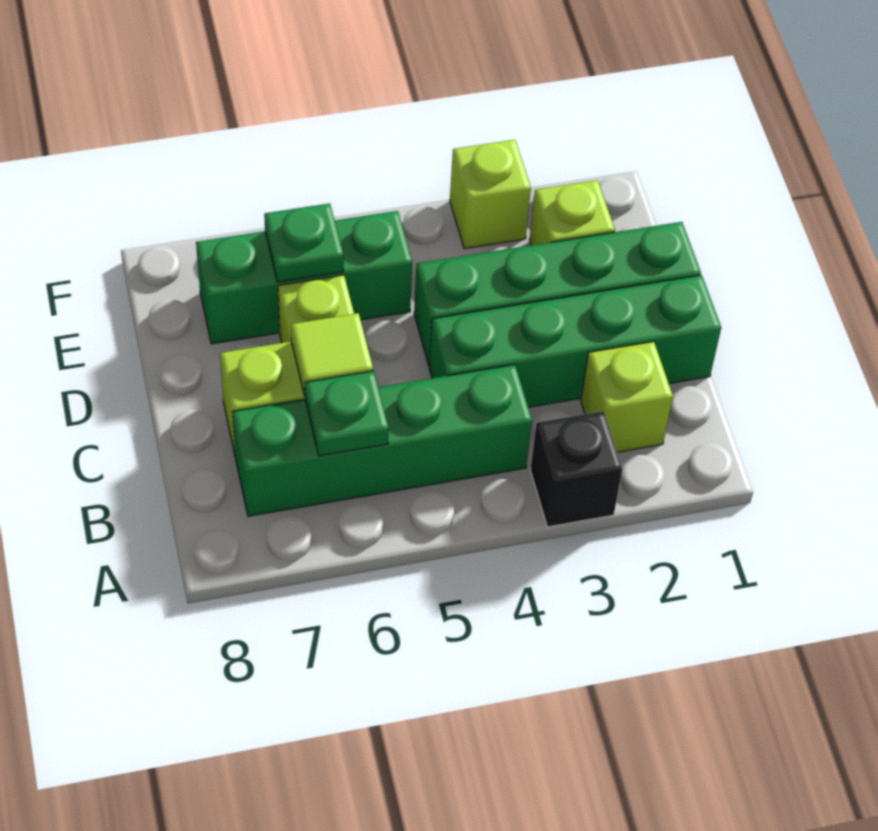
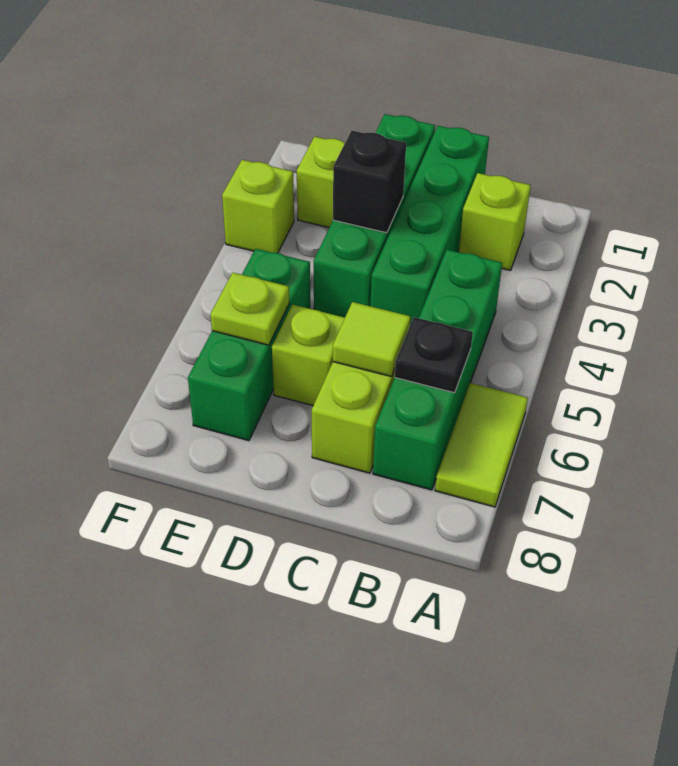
black brick A3 level 1 -> black brick D3 level 2
none -> lime tile A6:A7 level 1
green plate B6 level 2 -> black plate B6 level 2
green plate E6 level 2 -> lime plate E6 level 2

